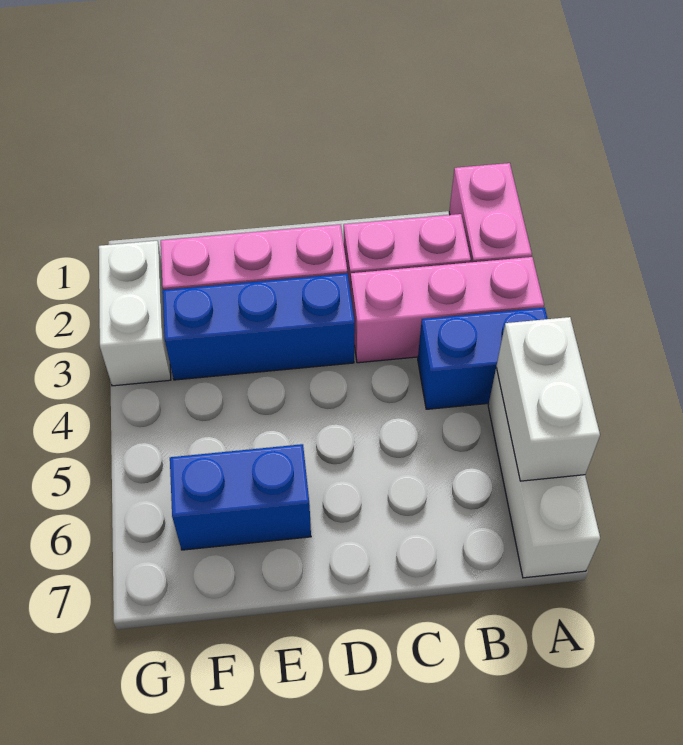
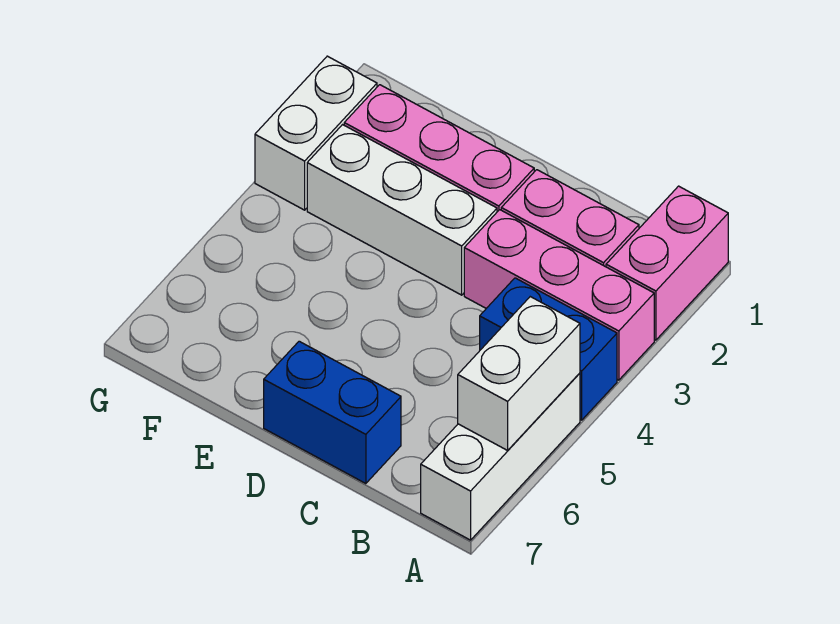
blue brick D3:F3 level 1 -> white brick D3:F3 level 1
blue brick E6:F6 level 1 -> blue brick C7:D7 level 1

